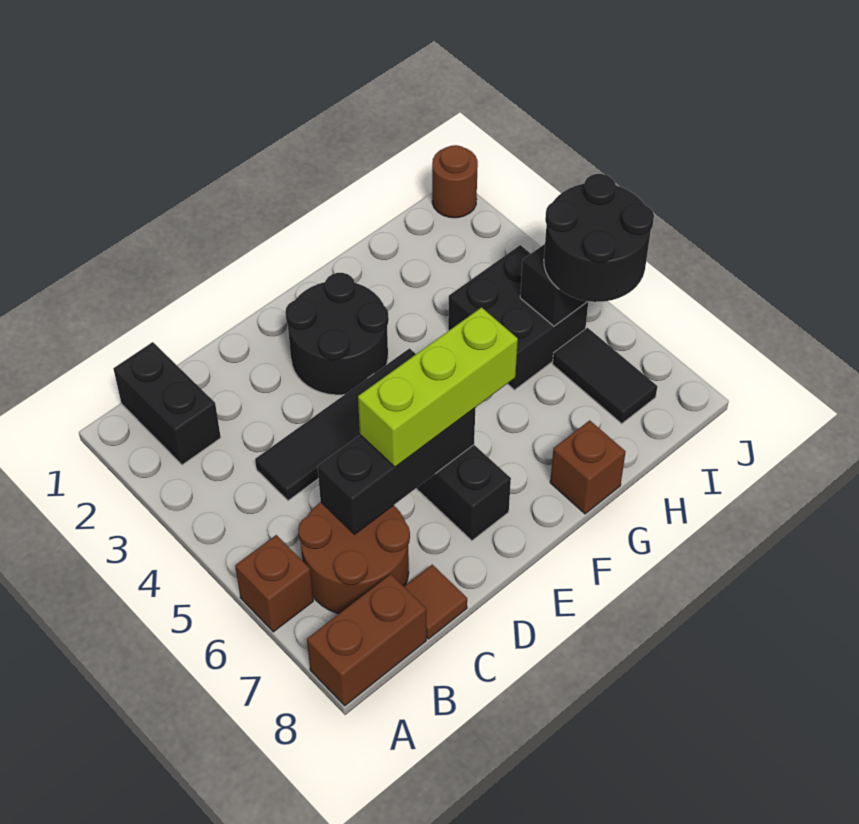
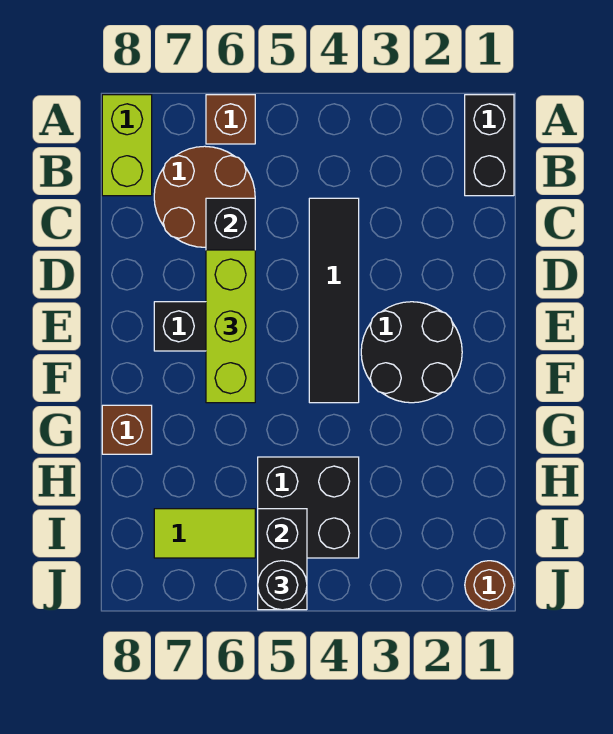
brown brick A8:B8 level 1 -> lime brick A8:B8 level 1
black brick B1:B2 level 1 -> black brick A1:B1 level 1
brown tile C8 level 1 -> none
black round brick I5:J6 level 3 -> black round brick J5 level 3
black tile I6:I7 level 1 -> lime tile I6:I7 level 1

